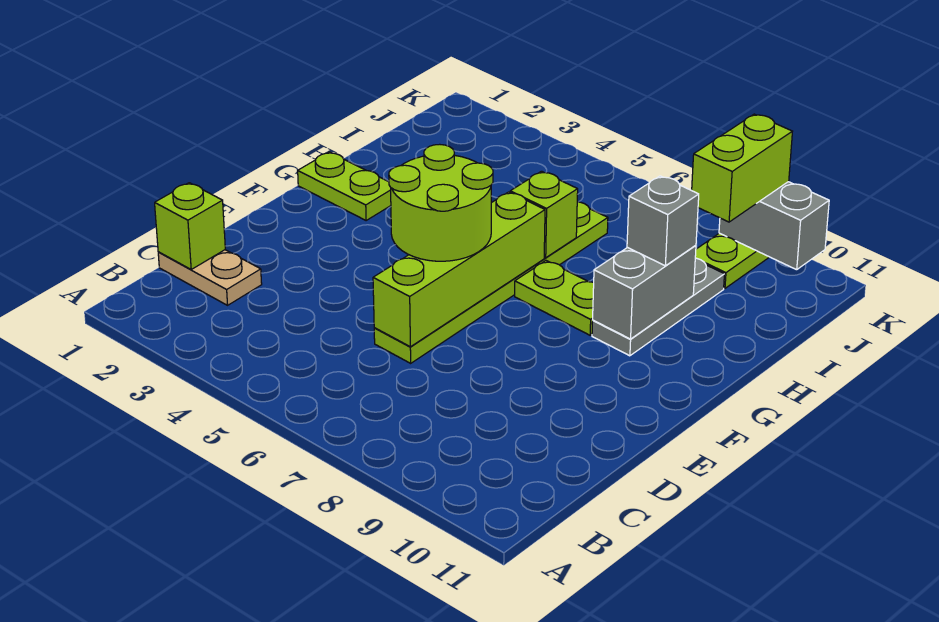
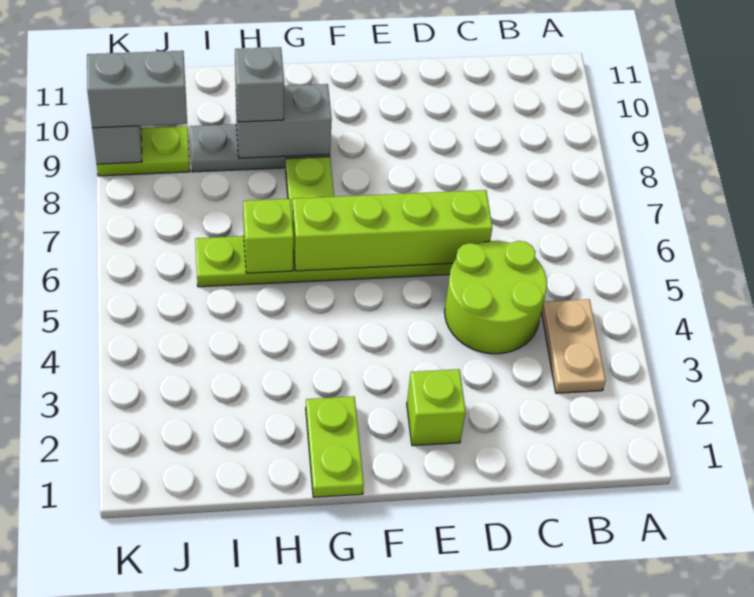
tan plate C1:C2 level 1 -> tan plate B3:B4 level 1
lime brick C1 level 2 -> lime brick E2 level 1
lime round brick E5:F6 level 3 -> lime round brick C4:D5 level 1
lime brick J9:K9 level 3 -> grey brick J9:K9 level 3

